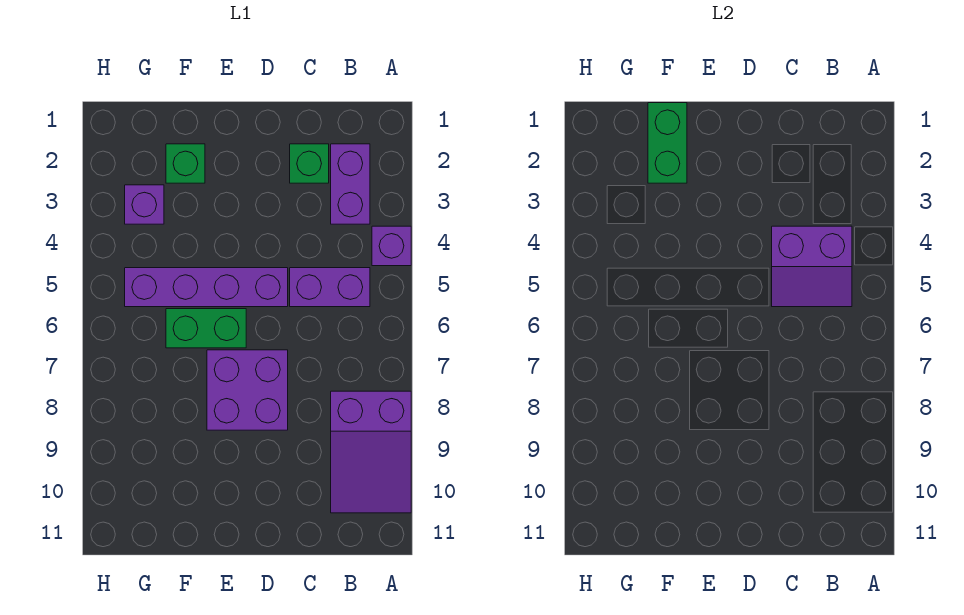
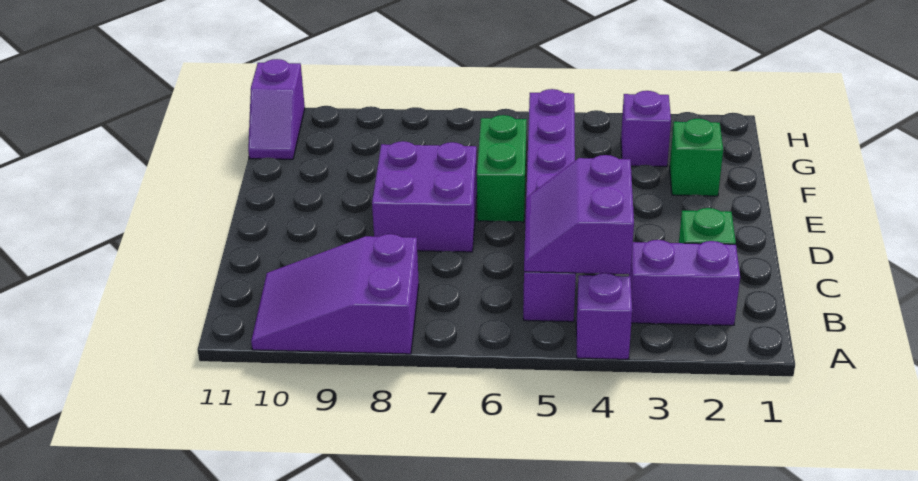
green brick F1:F2 level 2 -> none
none -> purple slope G11:H11 level 1 top H

